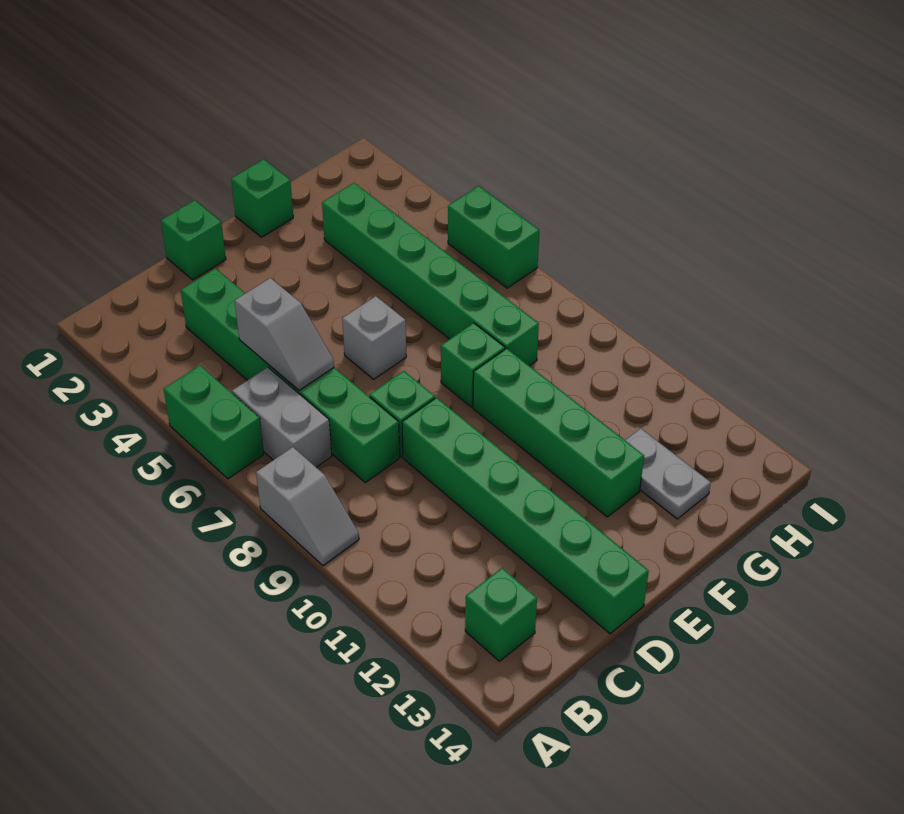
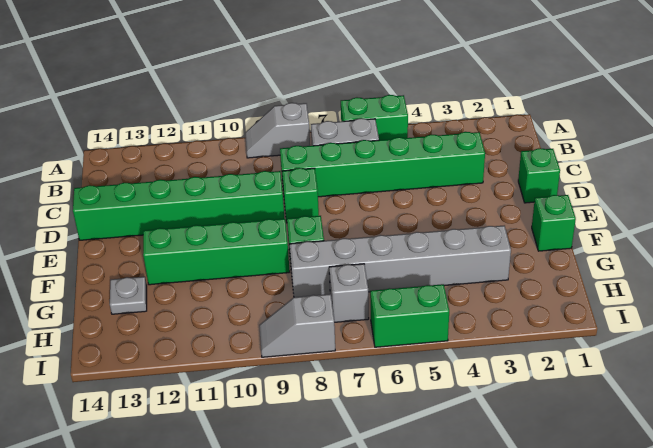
green brick B13 level 1 -> none
grey slope C5:C6 level 2 top 5 -> grey slope I8:I9 level 1 top 8
grey brick E6 level 1 -> grey brick H7 level 1
green brick G3:G8 level 1 -> grey brick G3:G8 level 1
grey plate G12:G13 level 1 -> grey plate G13 level 1

